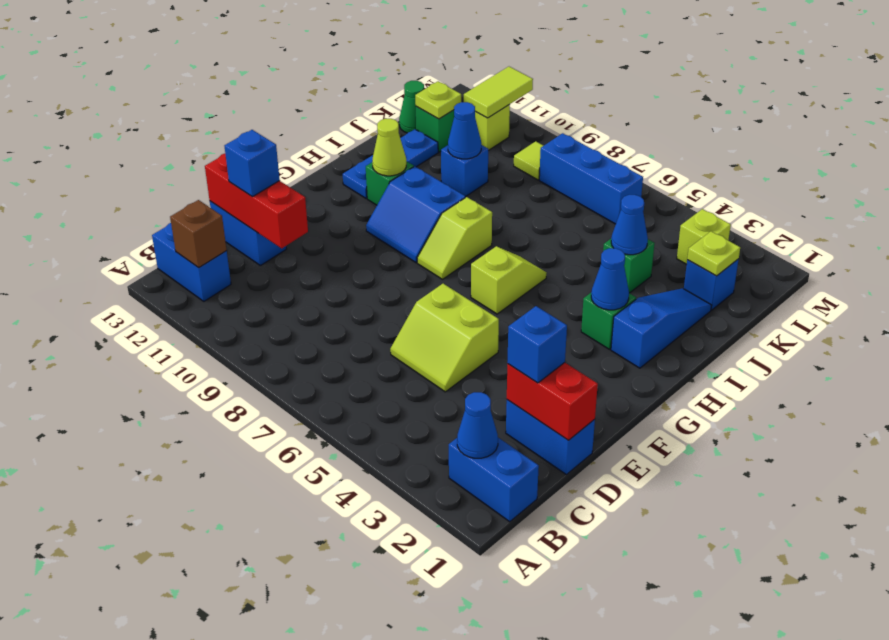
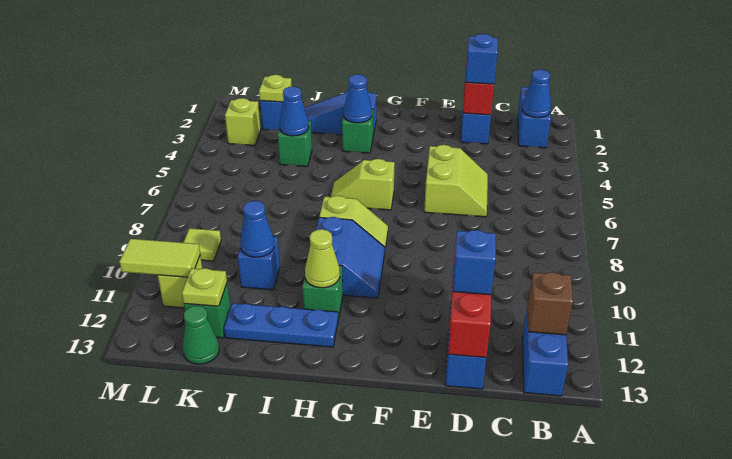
blue brick L6:L8 level 1 -> none

